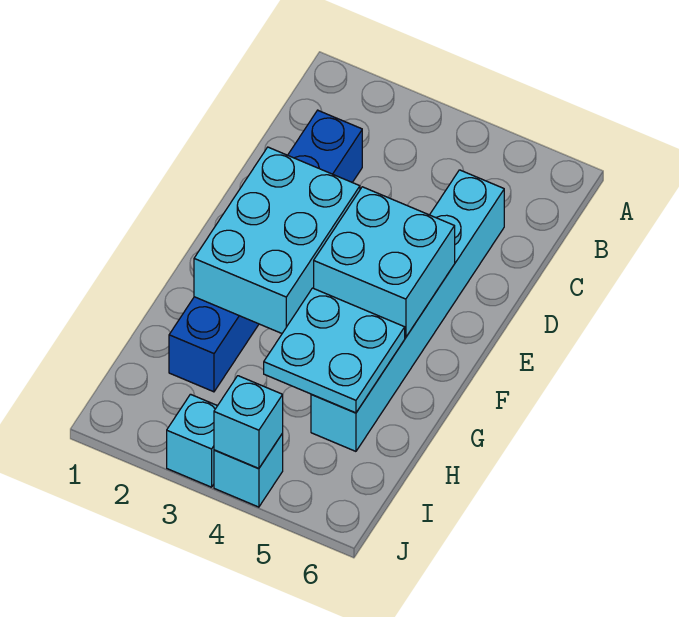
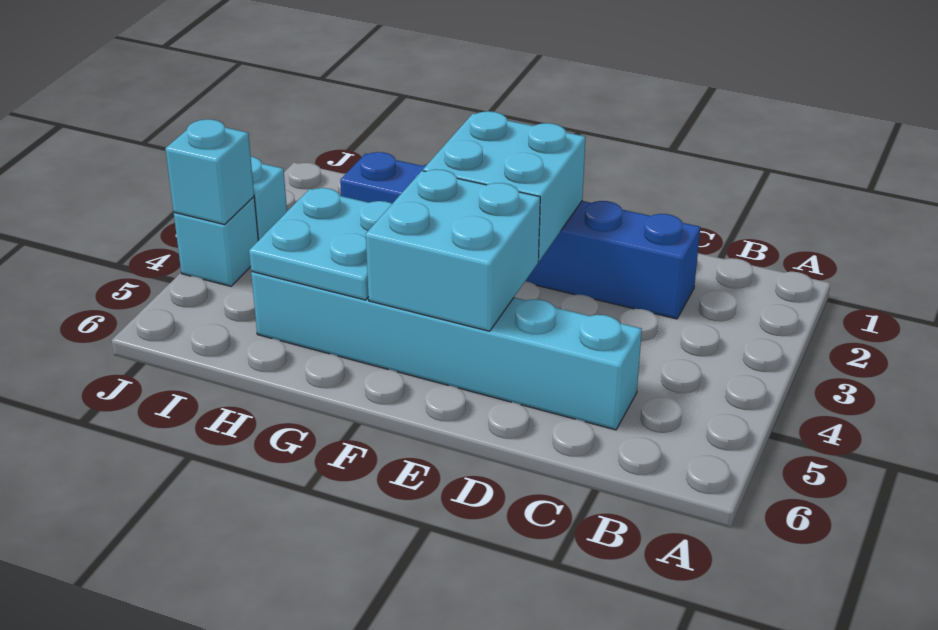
cyan brick E2:G3 level 2 -> cyan brick E2:F3 level 2

